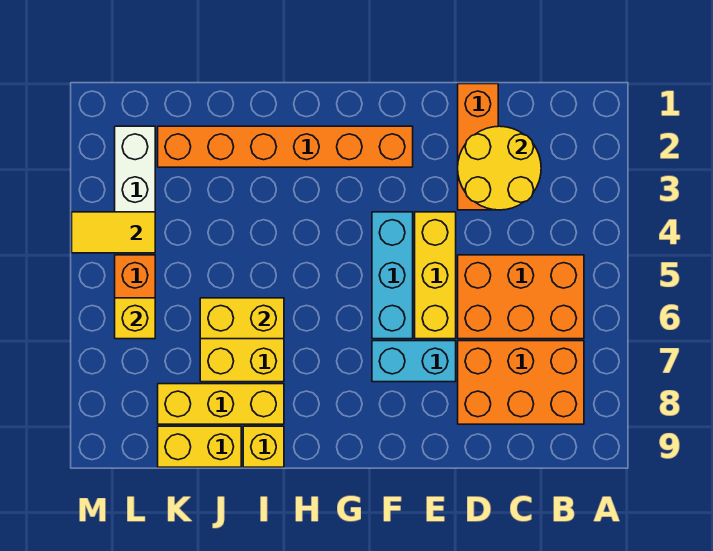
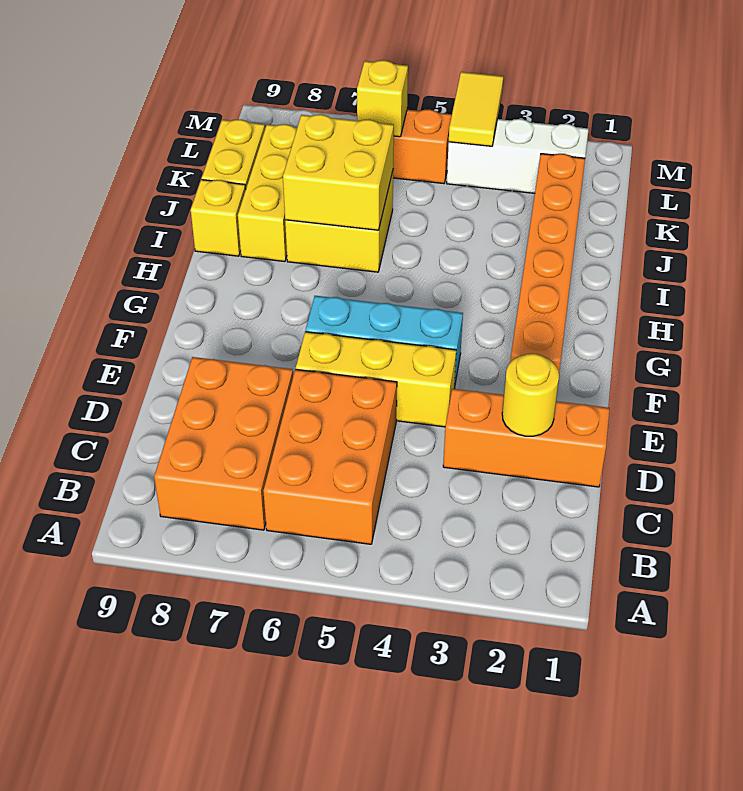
yellow round brick C2:D3 level 2 -> yellow round brick D2 level 2
cyan brick E7:F7 level 1 -> none
yellow brick I6:J6 level 2 -> yellow brick I6:J7 level 2

